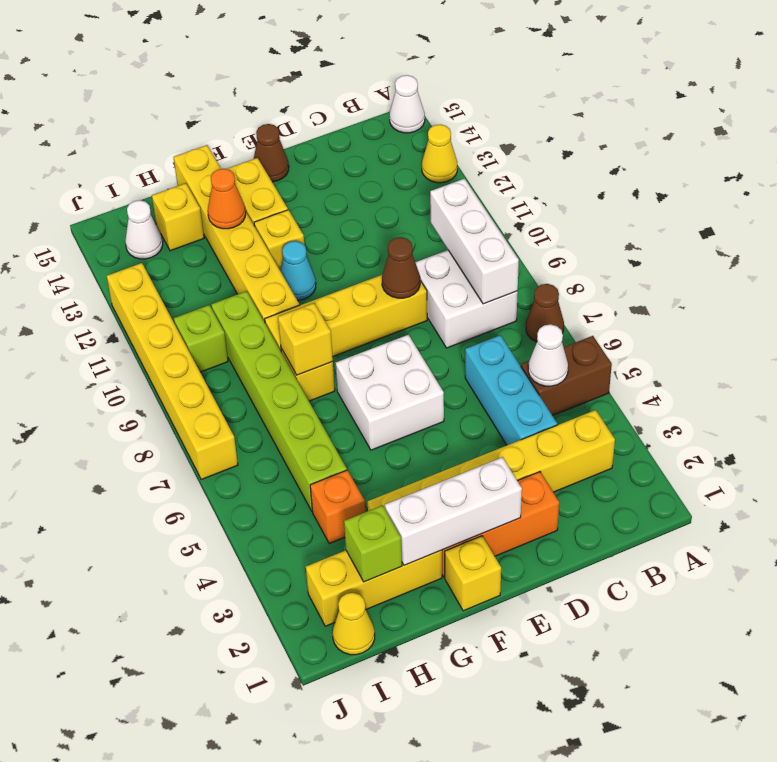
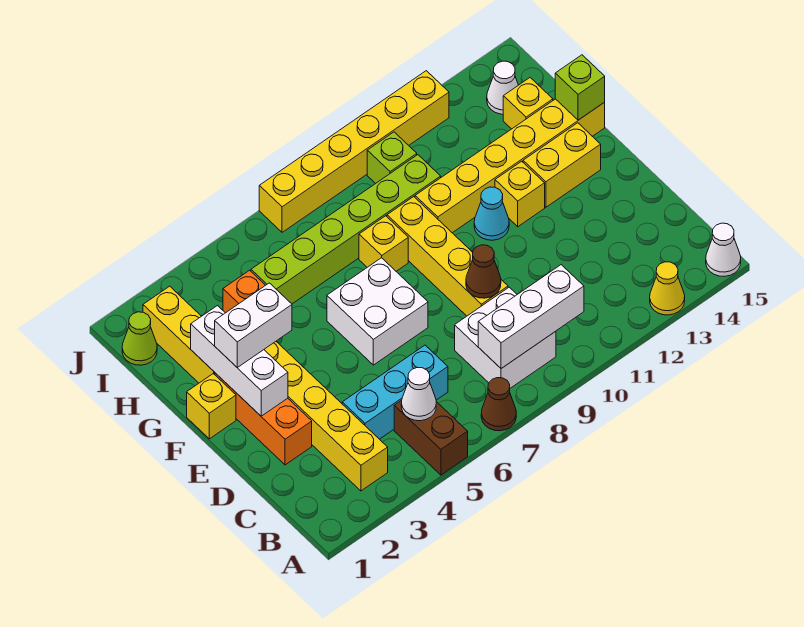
brown cone E15 level 1 -> none
none -> white brick F2:F3 level 3
yellow brick G8 level 2 -> none
orange cone G13 level 2 -> none
lime brick H2 level 2 -> lime brick G15 level 2
yellow cone I1 level 1 -> lime cone I1 level 1

